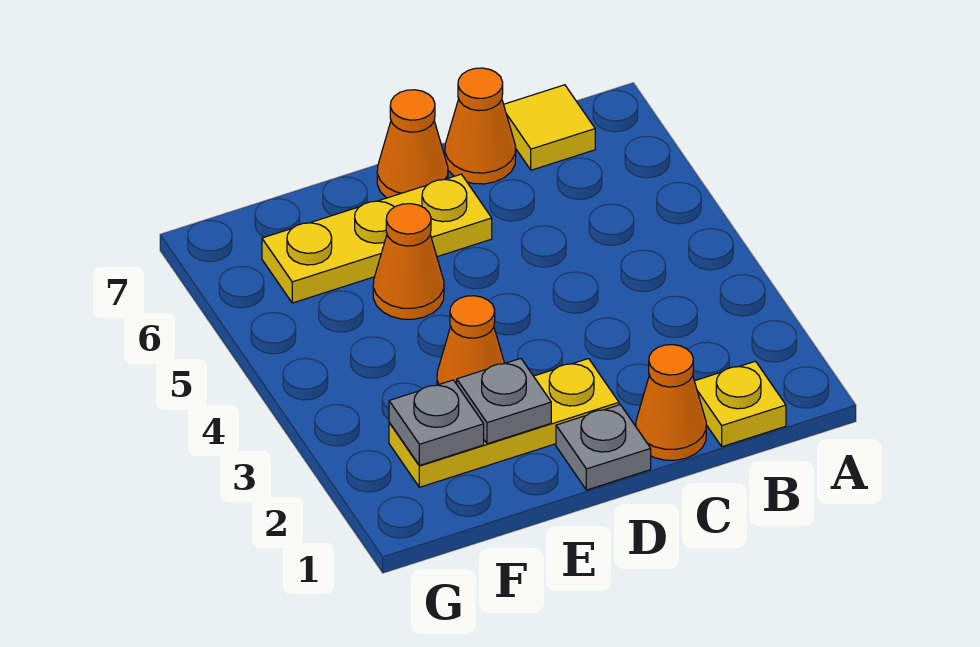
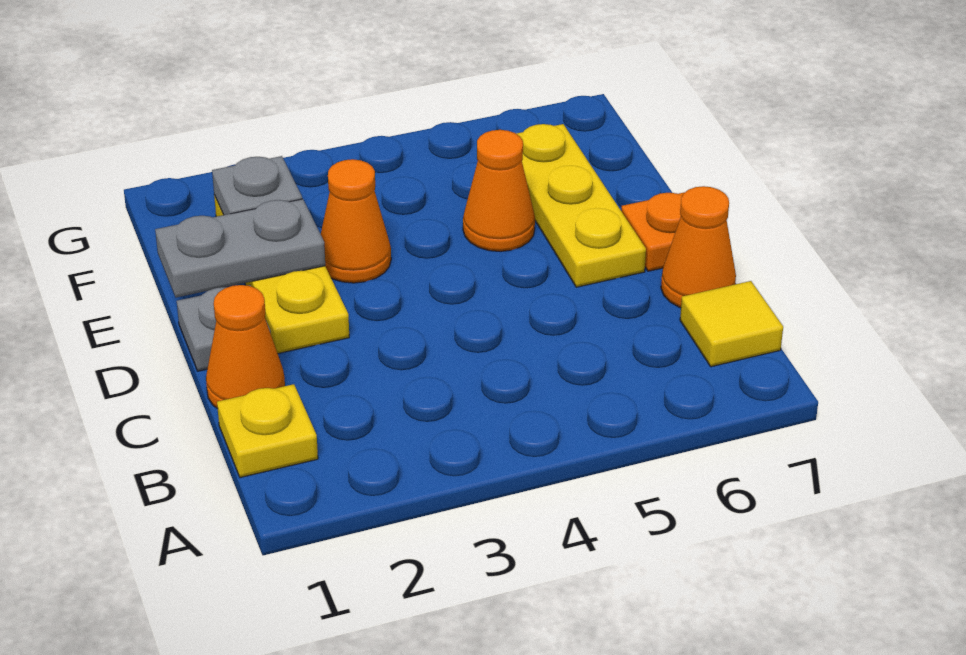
orange cone D7 level 1 -> orange plate D7 level 1
grey plate E2 level 2 -> grey plate E1:E2 level 2

